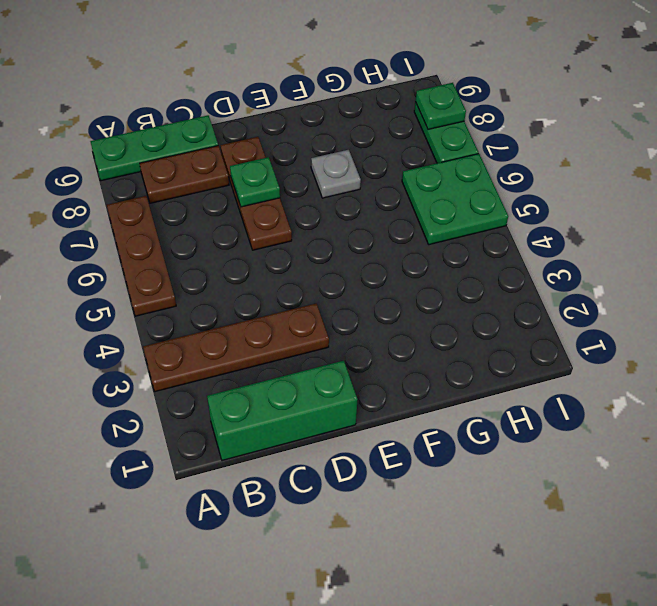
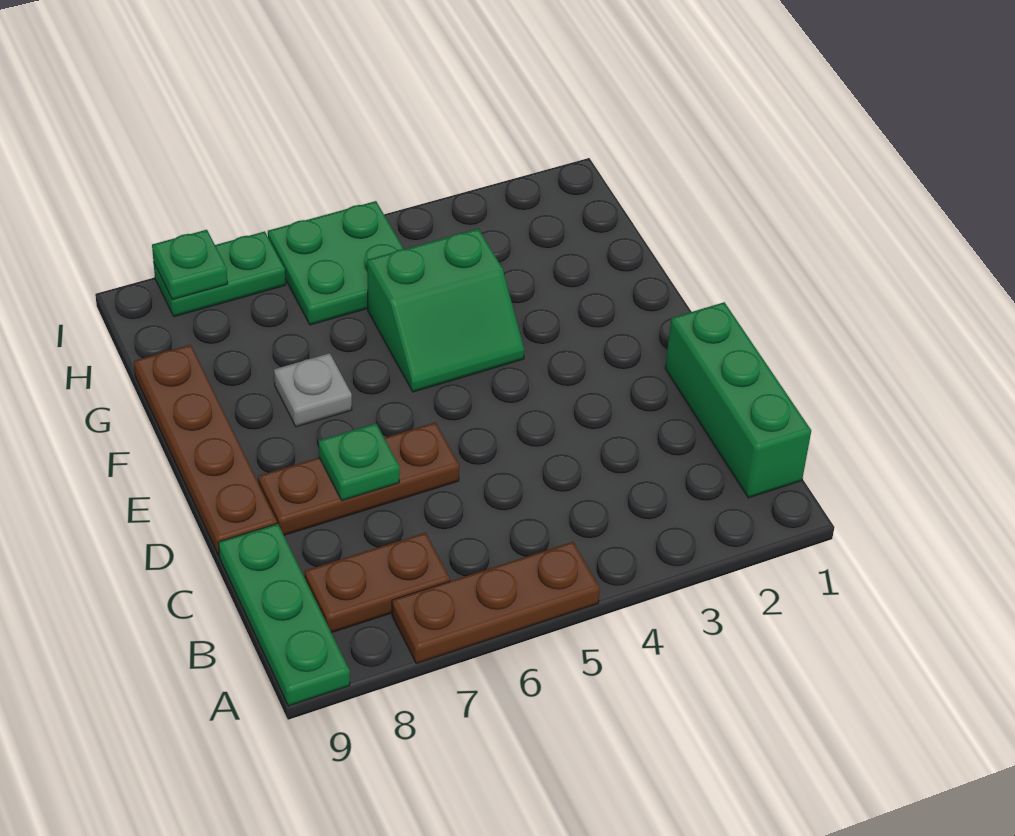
brown plate A3:D3 level 1 -> brown plate D9:G9 level 1
brown plate B8:C8 level 1 -> brown plate B7:B8 level 1
none -> green slope F4:G5 level 1 top G

